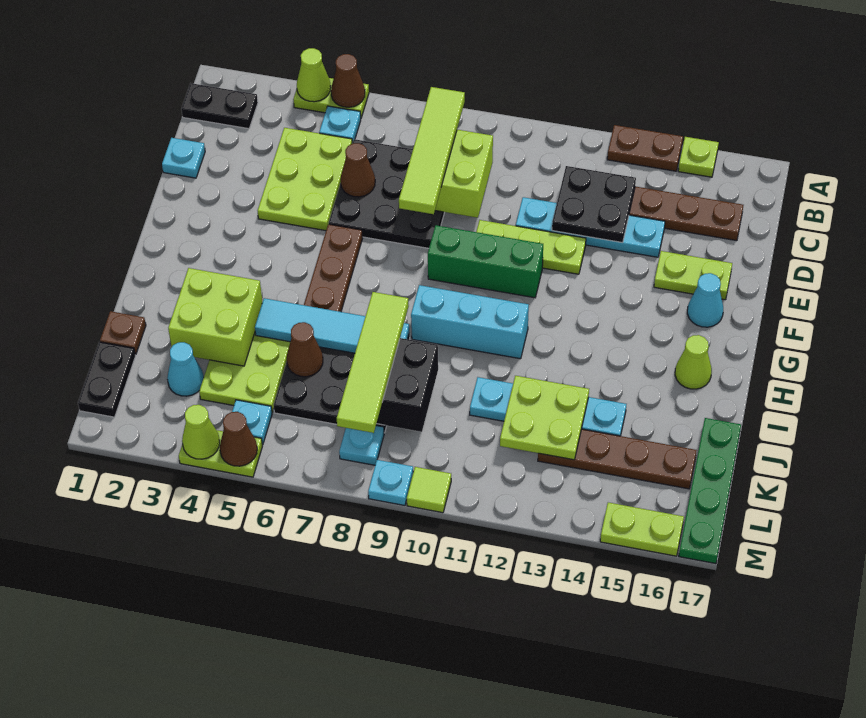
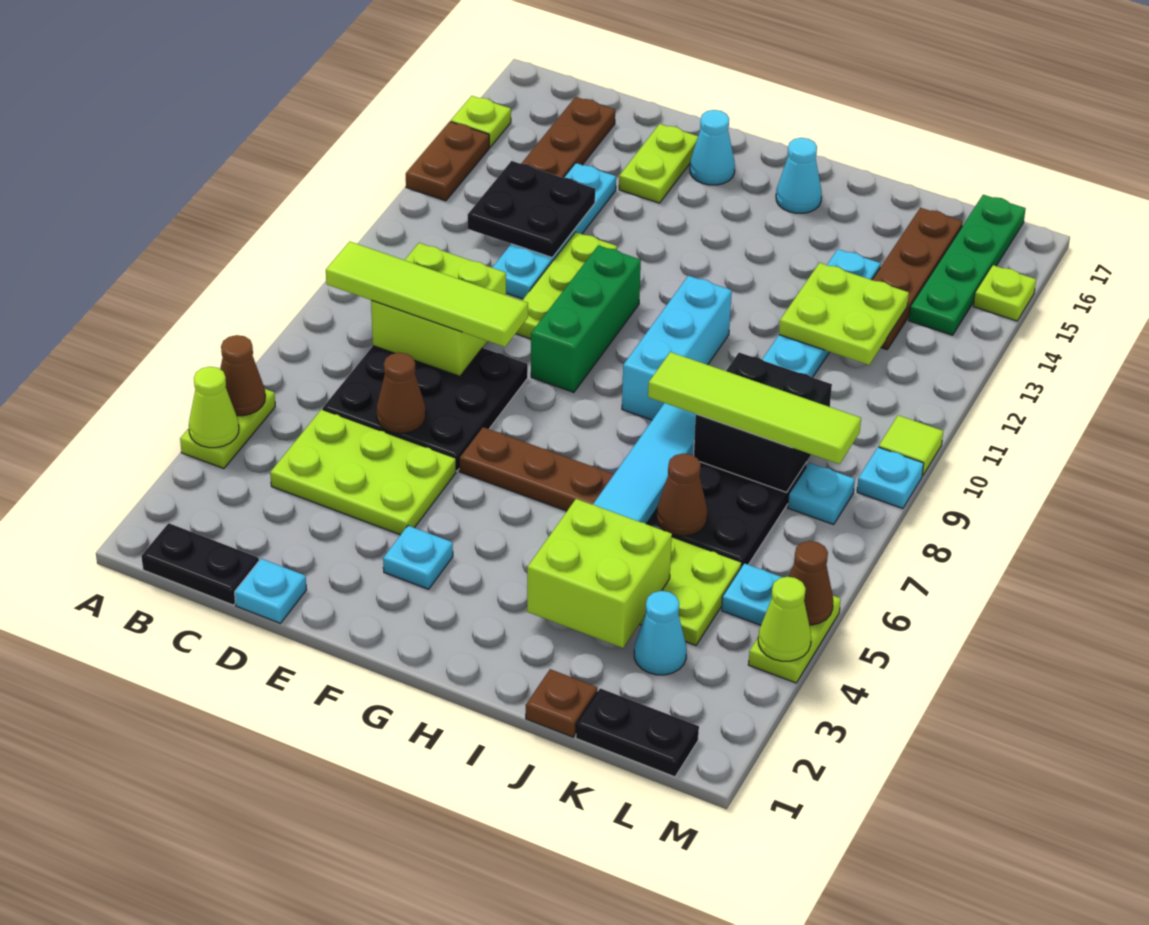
black plate B1:B2 level 1 -> black plate B1:C1 level 1
cyan plate B5 level 1 -> cyan plate F3 level 1
lime cone H16 level 1 -> cyan cone H16 level 1
green plate J17:M17 level 1 -> green plate L14:L17 level 1
lime plate M15:M16 level 1 -> lime plate M15 level 1

